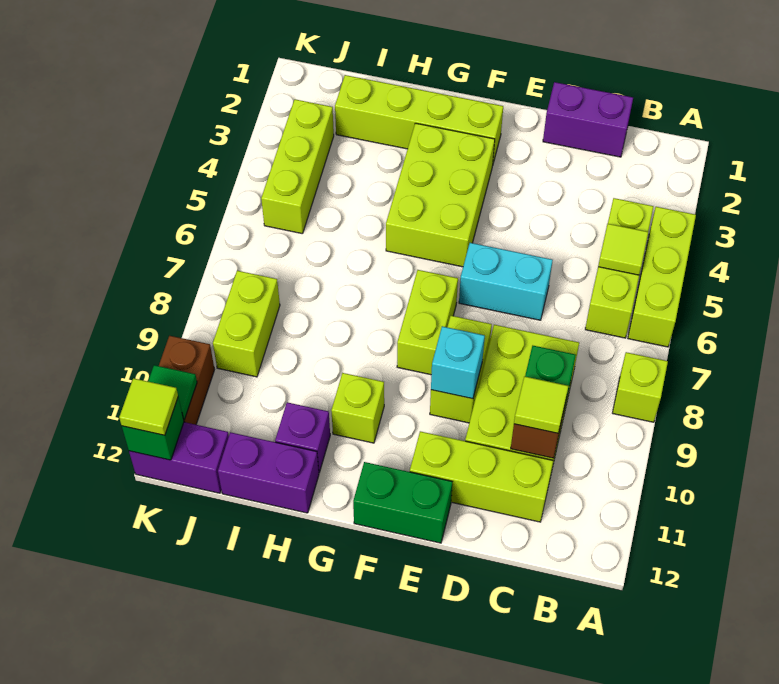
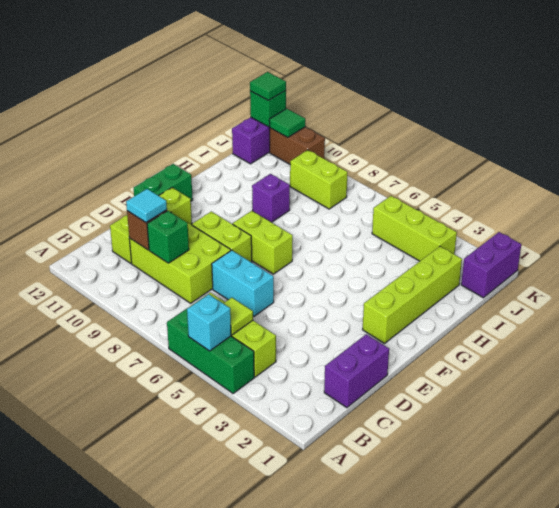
lime brick A4:A6 level 1 -> green brick A4:A6 level 1
lime brick A8 level 1 -> none
lime tile C10 level 3 -> cyan tile C10 level 3
cyan brick D6:E6 level 1 -> cyan brick D6:D7 level 1
cyan brick E9 level 2 -> cyan brick A5 level 2
lime brick F3:G5 level 1 -> none
lime brick G10 level 1 -> none
purple brick H11 level 1 -> purple brick H9 level 1
purple brick H12:I12 level 1 -> purple brick J1:K1 level 1
lime tile K12 level 3 -> green tile K12 level 3

